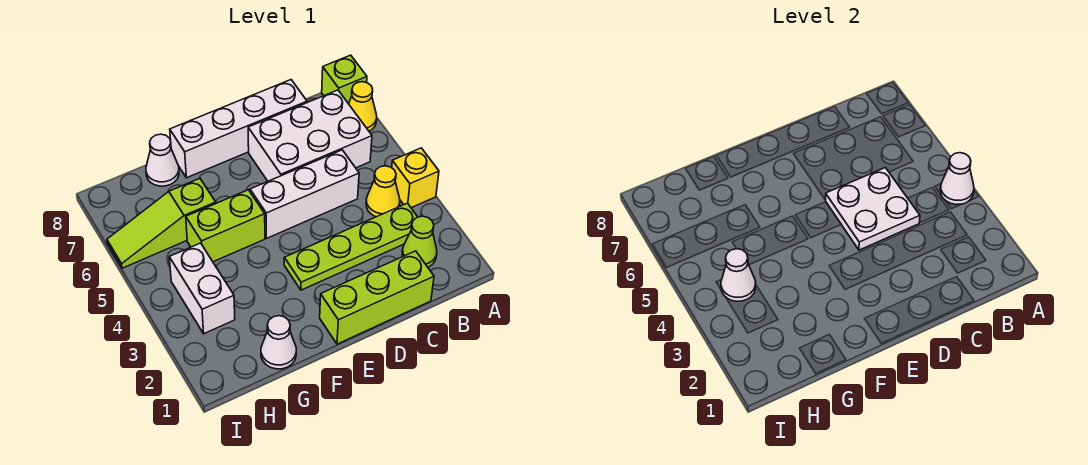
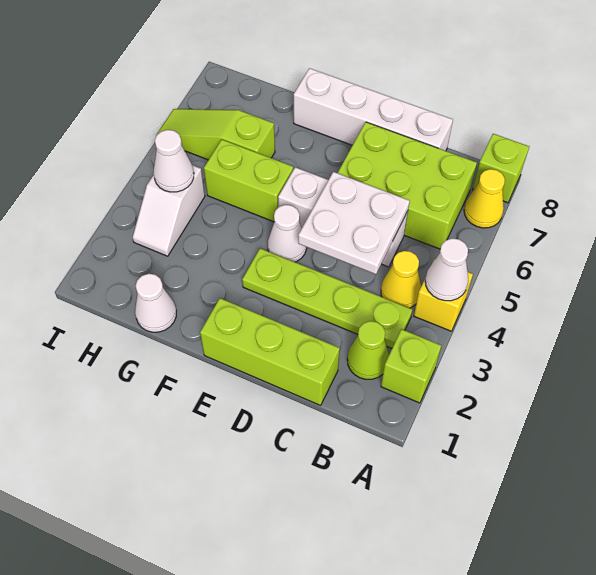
none -> lime brick A2 level 1
white brick B6:D7 level 1 -> lime brick B6:D7 level 1
white cone G8 level 1 -> white cone E4 level 1
white brick H3:H4 level 1 -> white slope H3:H4 level 1 top 4

